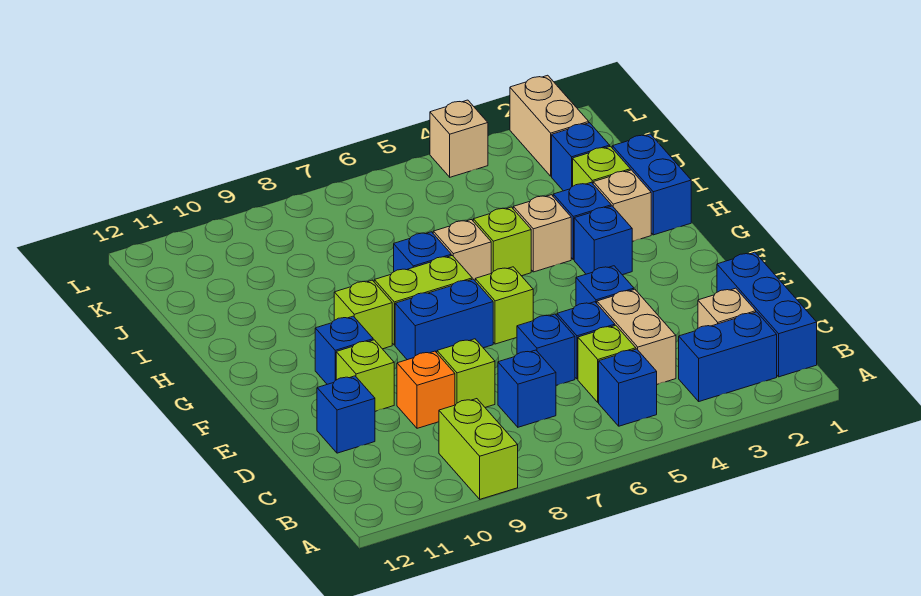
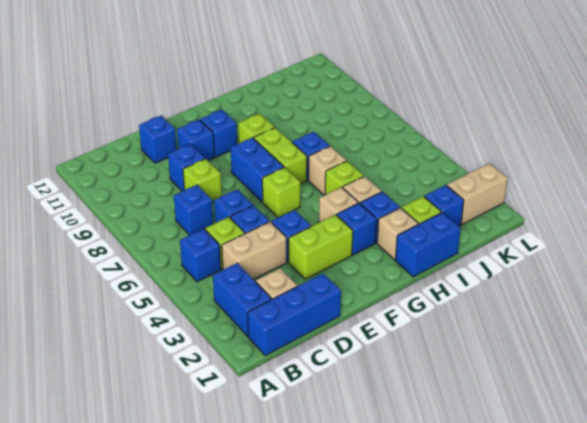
lime brick A9:B9 level 1 -> lime brick E3:F3 level 1
orange brick D9 level 1 -> blue brick D9 level 1
lime brick E10 level 1 -> blue brick E10 level 1
tan brick L4 level 1 -> tan brick G4 level 1

